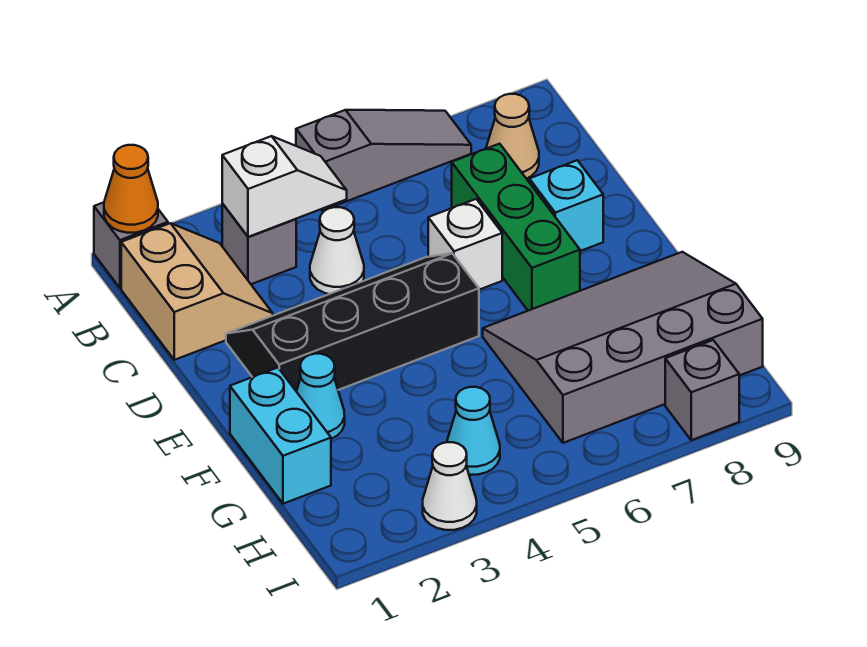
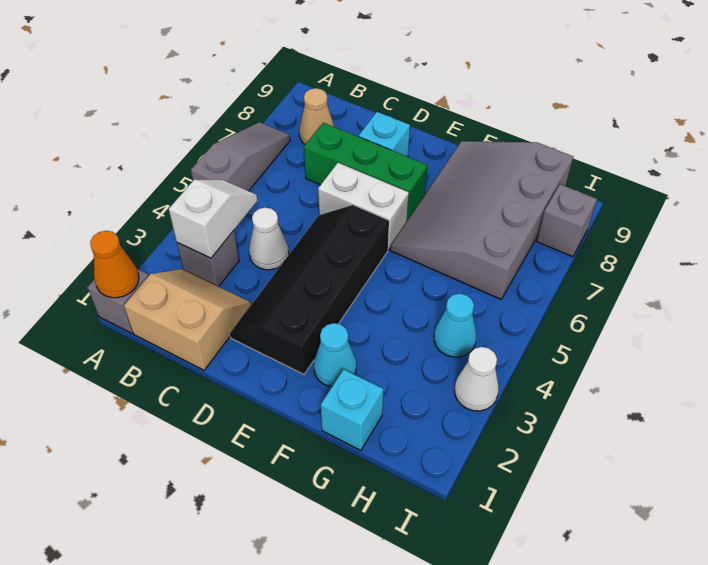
white brick D6 level 1 -> white brick D6:E6 level 1
cyan brick F1:G1 level 1 -> cyan brick G1 level 1

